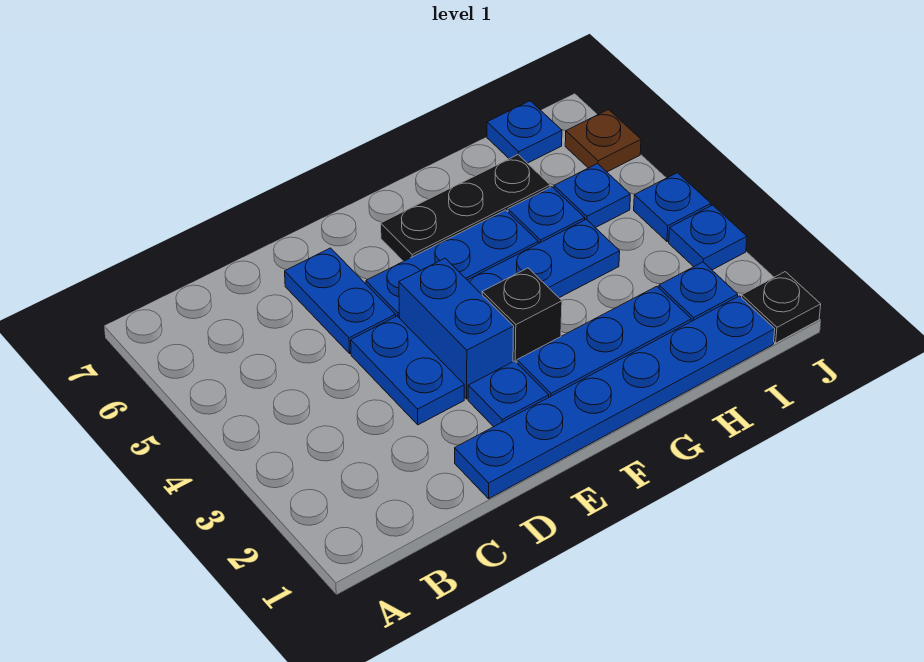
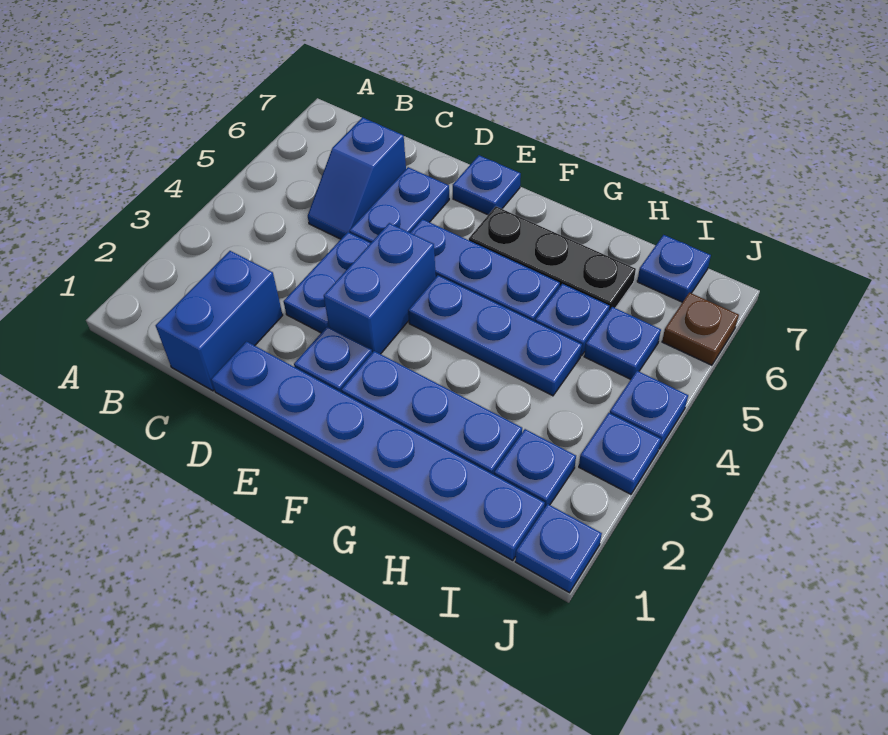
none -> blue brick C1:C2 level 1
none -> blue slope C5:C6 level 1 top 6
none -> blue plate E7 level 1
black brick F3 level 1 -> none
black plate J1 level 1 -> blue plate J1 level 1

